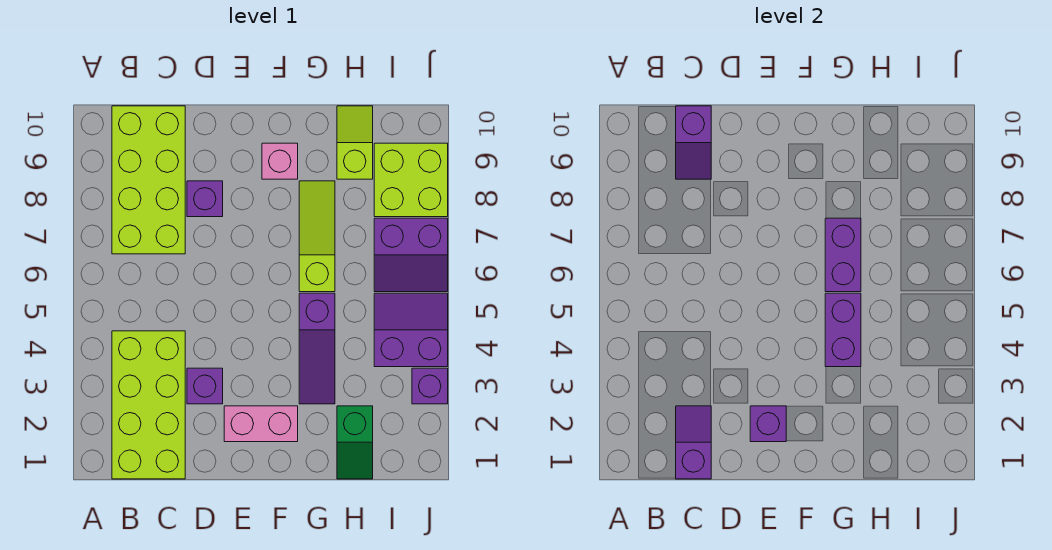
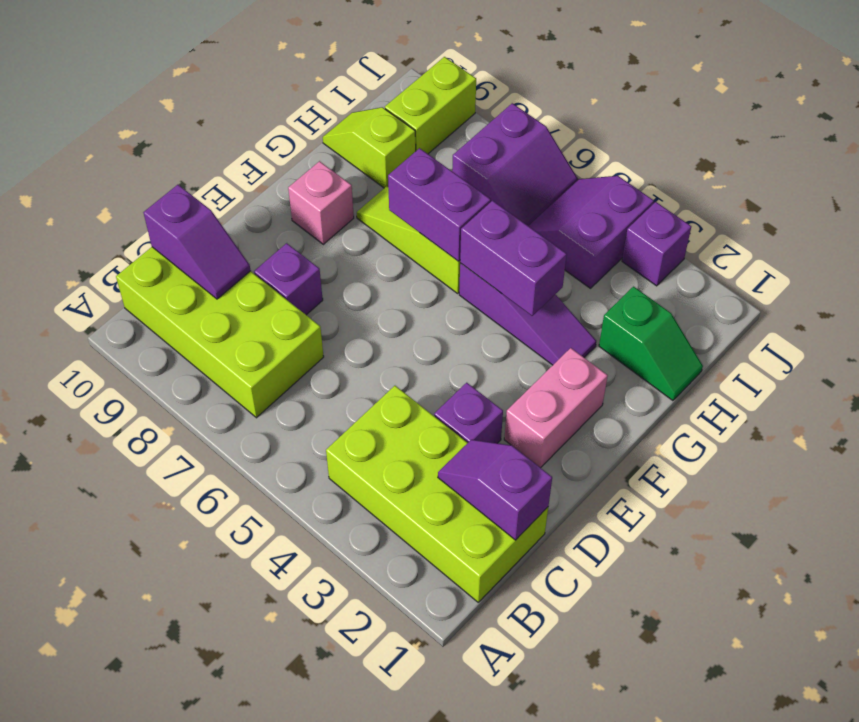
purple brick E2 level 2 -> none
lime brick I8:J9 level 1 -> lime brick I9:J9 level 1

